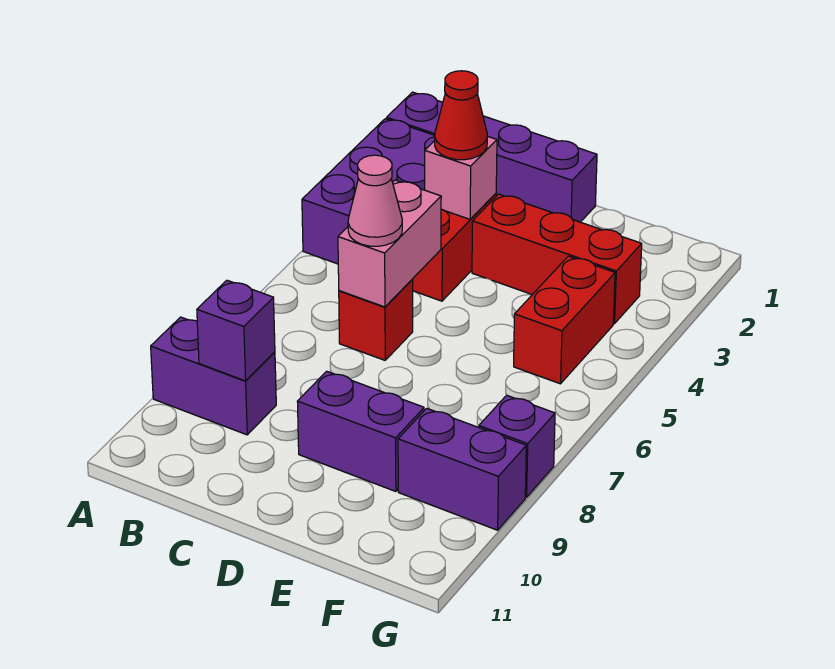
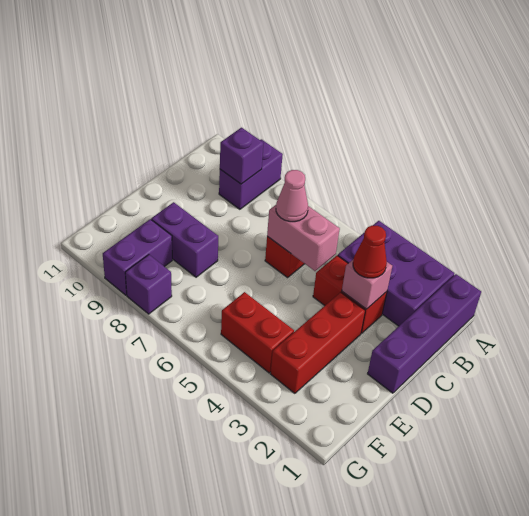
purple brick D9:E9 level 1 -> purple brick E8:E9 level 1

